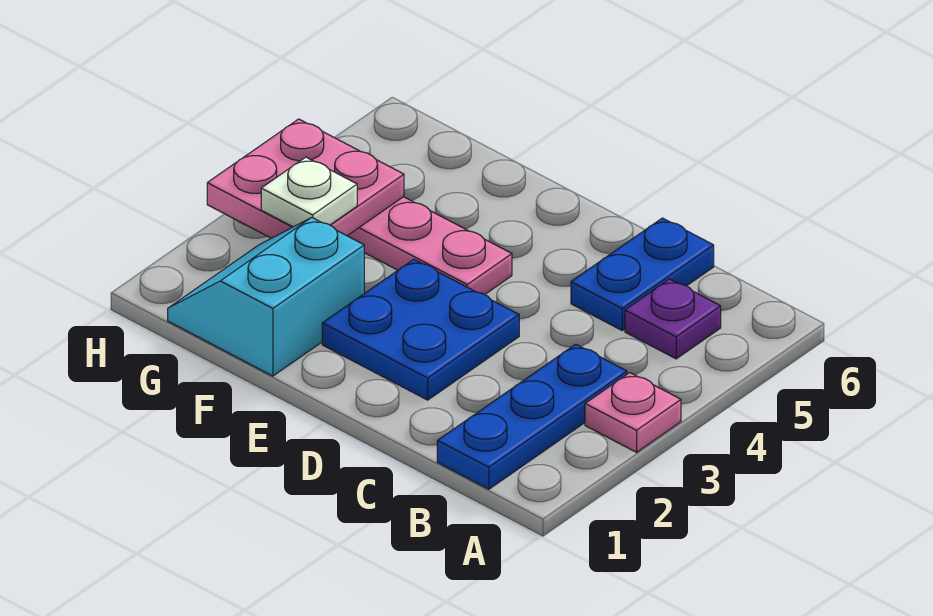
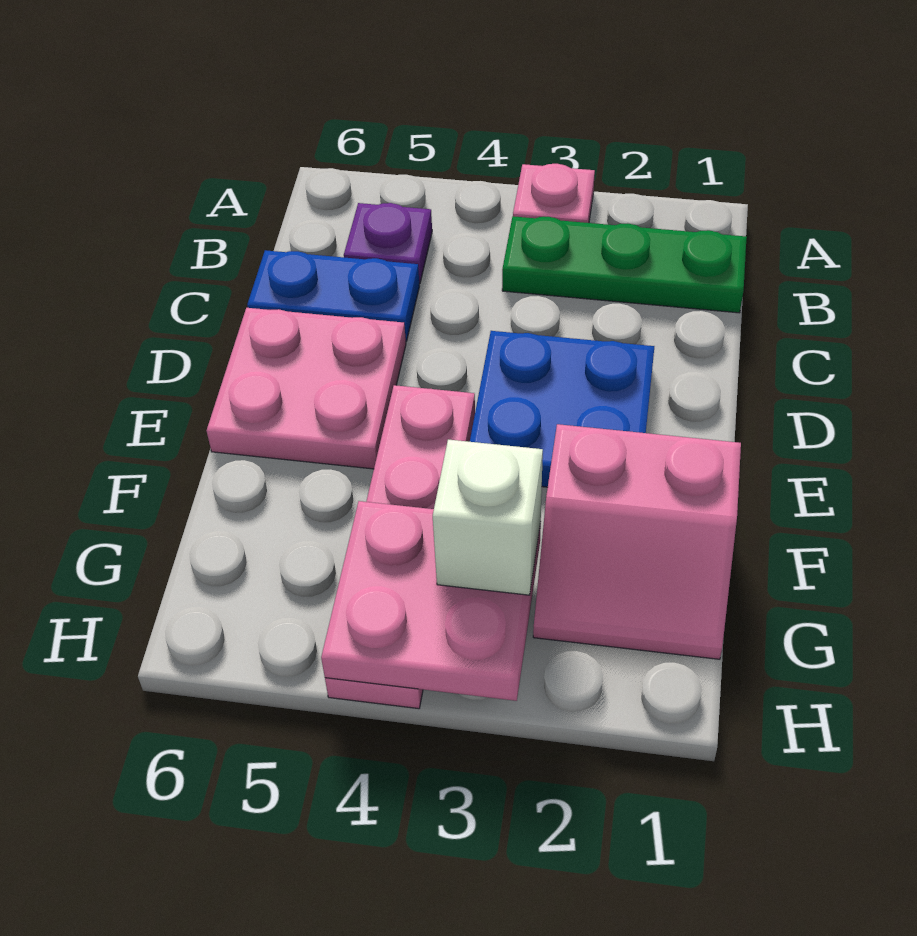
blue plate B1:B3 level 1 -> green plate B1:B3 level 1
none -> pink plate D5:E6 level 1
cyan slope F1:G2 level 1 top F -> pink slope F1:G2 level 1 top F
white plate G3 level 3 -> white brick G3 level 3

